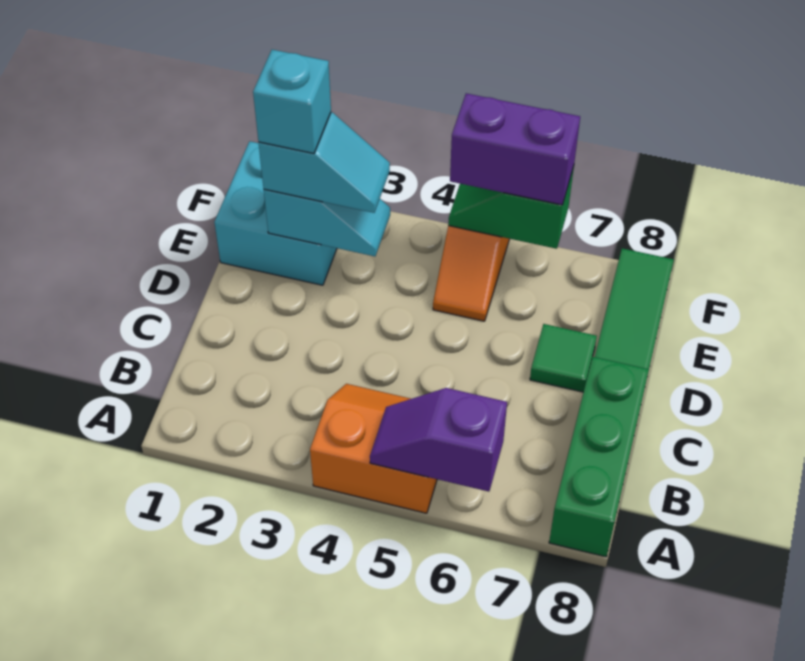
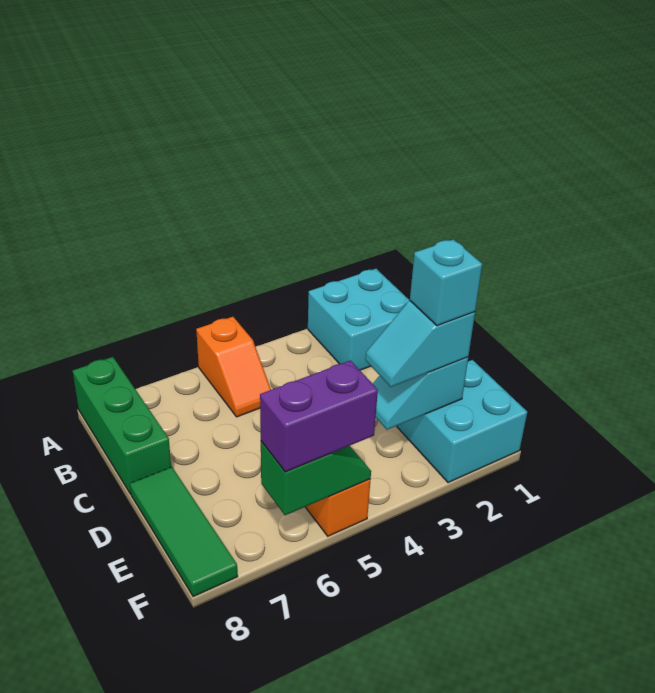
none -> cyan brick A1:B2 level 1
orange slope A4:B5 level 1 top A -> orange slope A5:B5 level 1 top A
purple slope A5:A6 level 2 top 6 -> none
green tile D7 level 1 -> none

